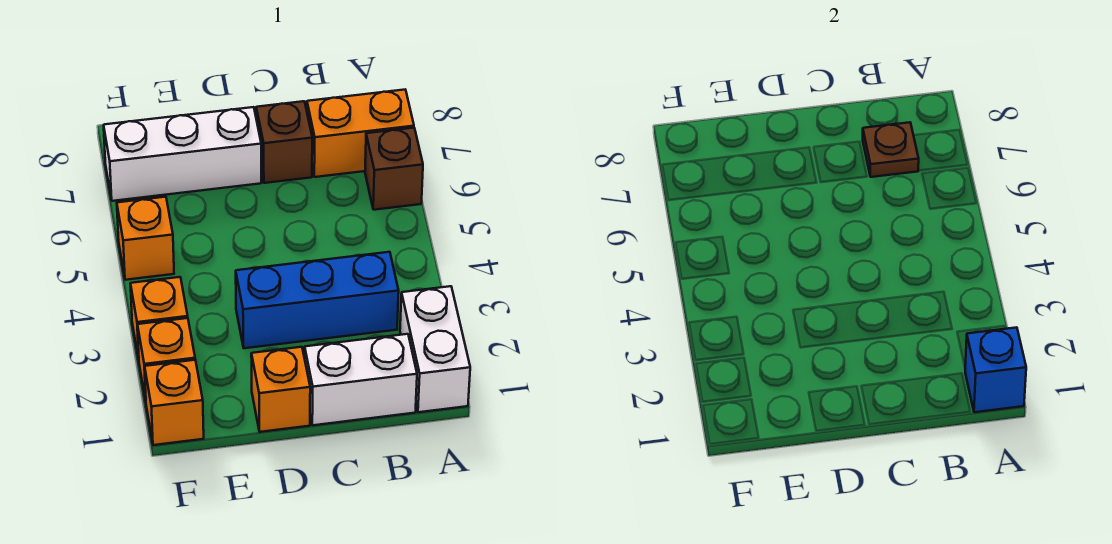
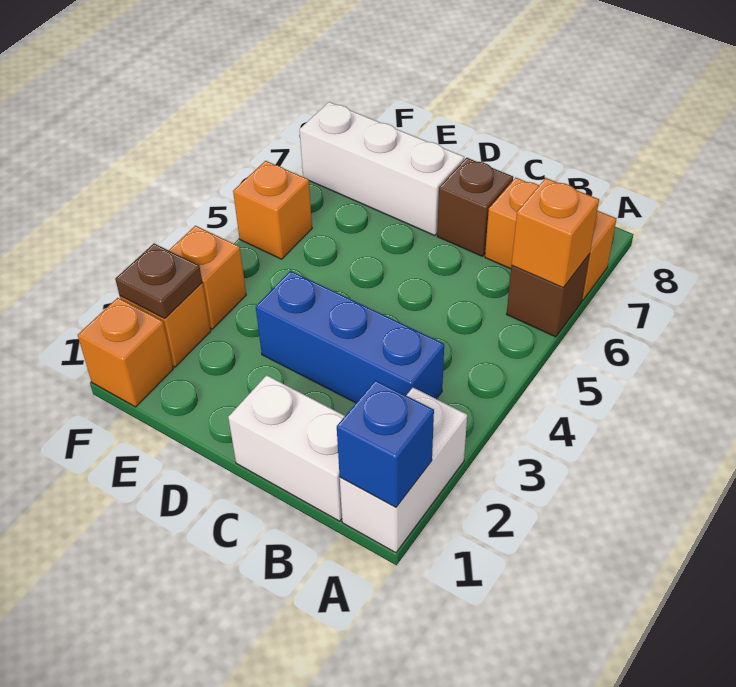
brown plate B7 level 2 -> brown plate F2 level 2
orange brick D1 level 1 -> orange brick A6 level 2

